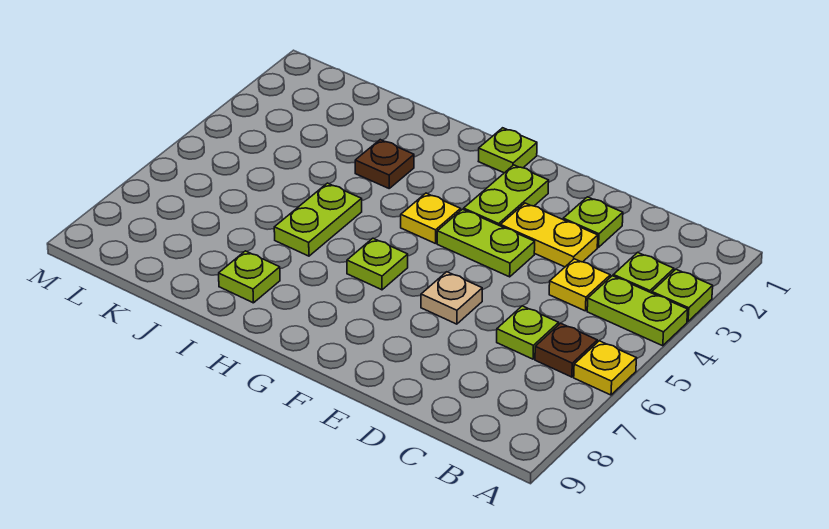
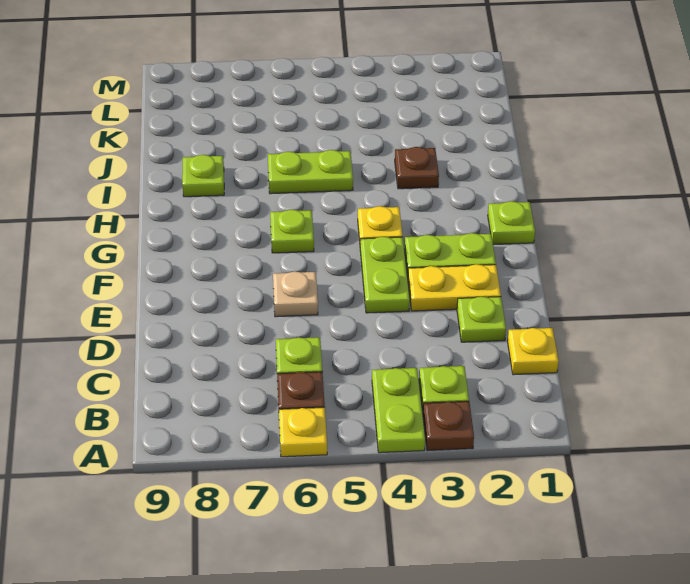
lime plate A3 level 1 -> brown plate A3 level 1
yellow plate C4 level 1 -> yellow plate C1 level 1
yellow plate D3:E3 level 1 -> yellow plate E2:E3 level 1

